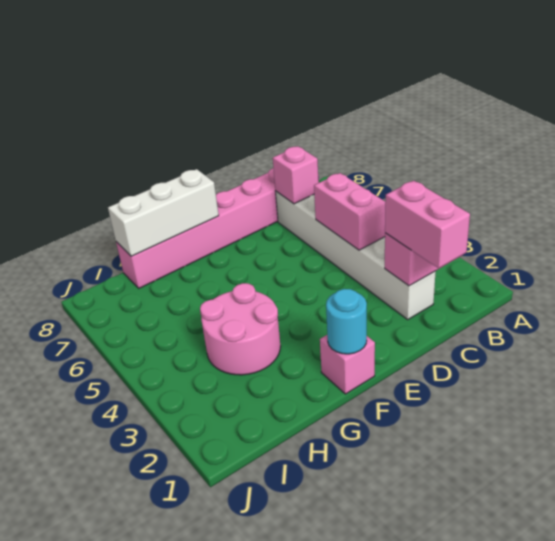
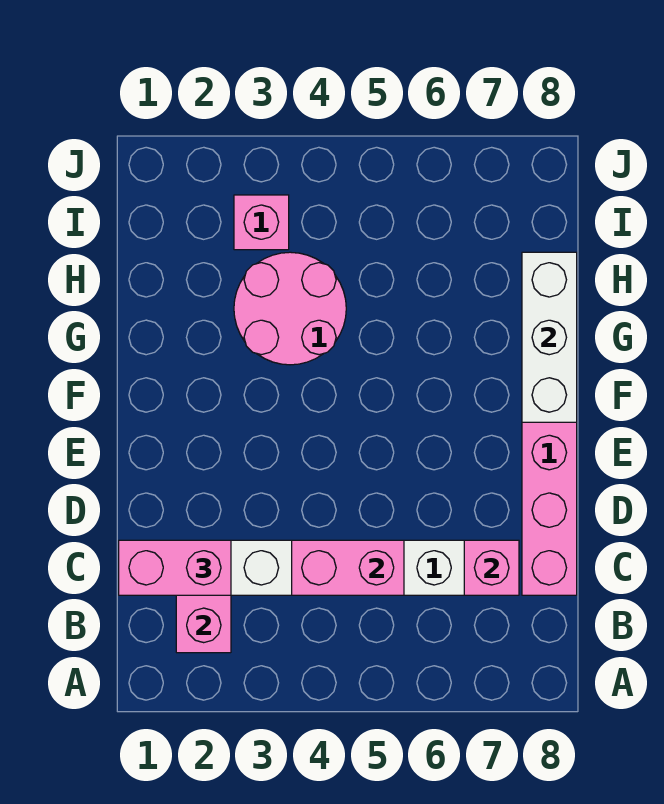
pink brick F1 level 1 -> pink brick I3 level 1
cyan round brick F1 level 2 -> none

